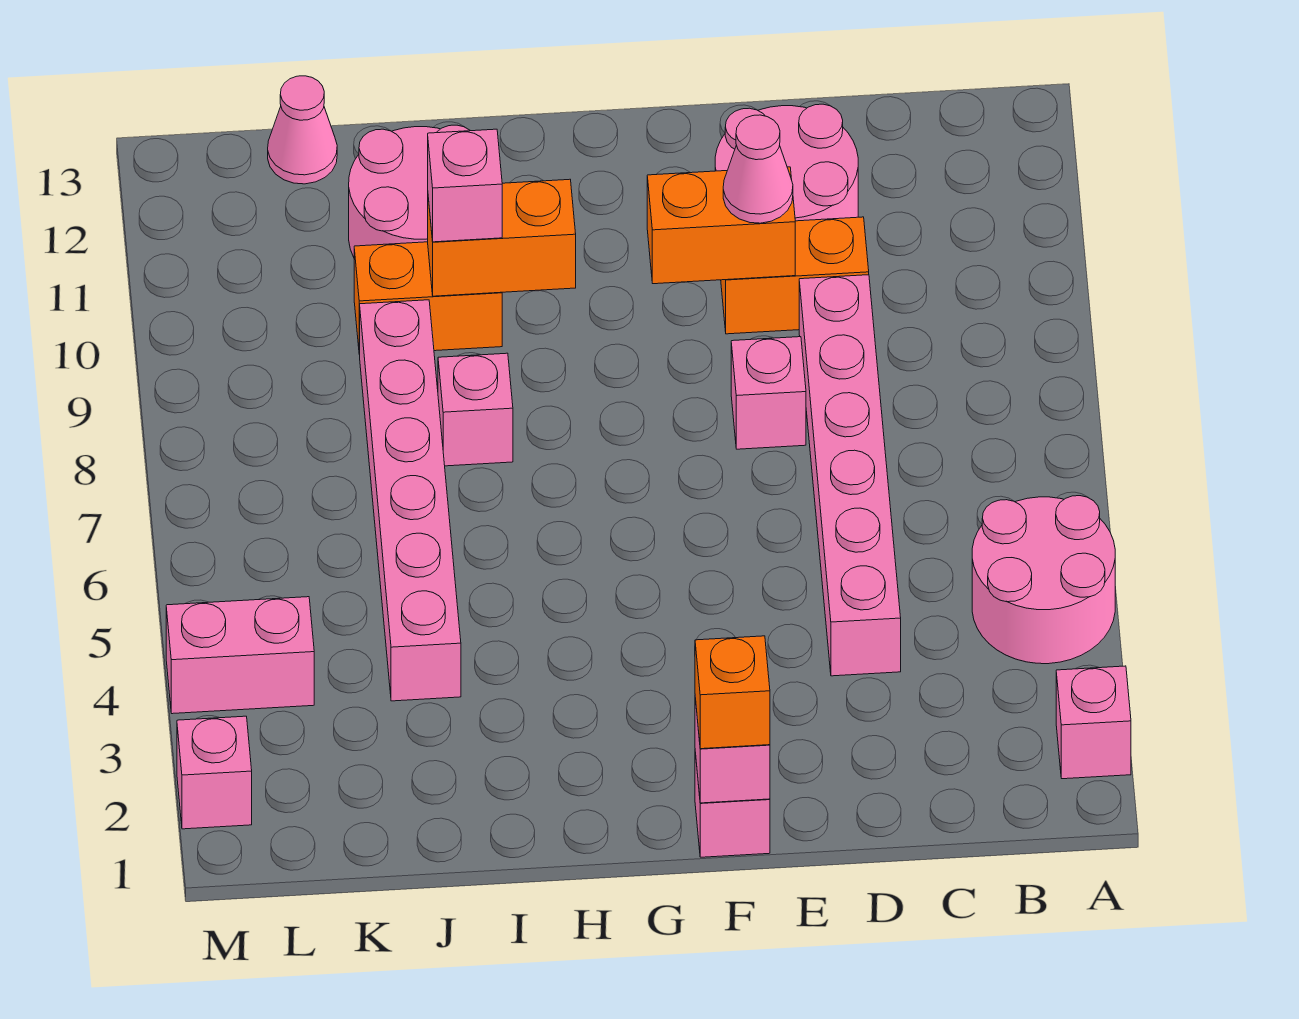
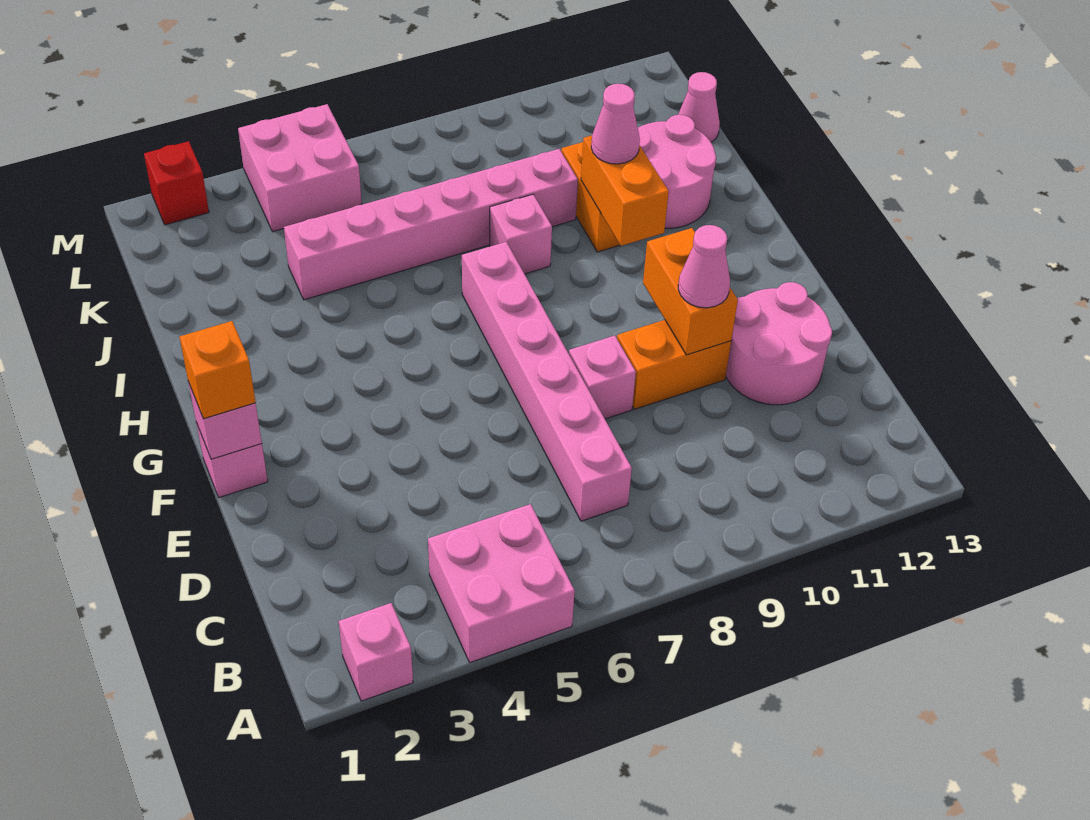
pink round brick A4:B5 level 1 -> pink brick A4:B5 level 1
pink brick D4:D9 level 1 -> pink brick C7:H7 level 1
orange brick D10:E10 level 1 -> orange brick E9:E10 level 1
pink brick I10 level 3 -> pink cone I10 level 3
pink brick L4:M4 level 1 -> pink brick L4:M5 level 1
pink brick M2 level 1 -> red brick M2 level 1

